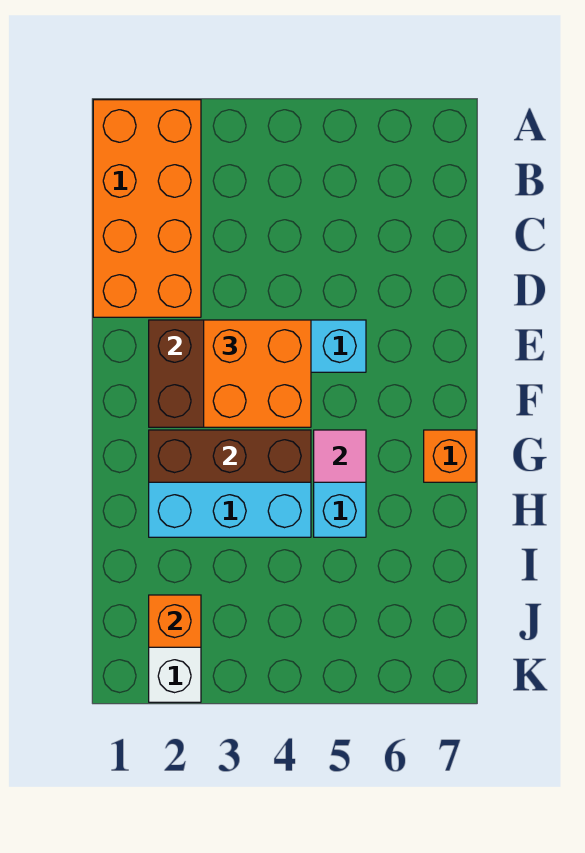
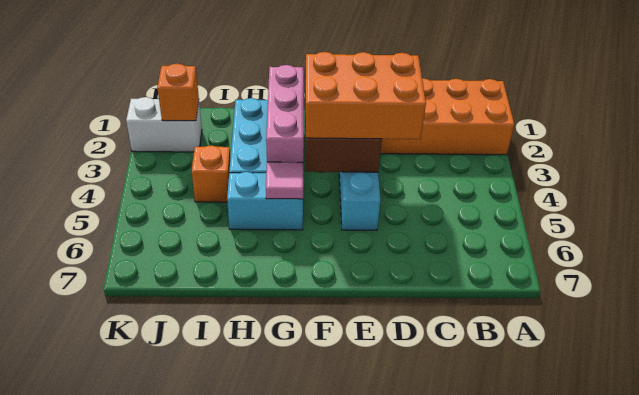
orange brick E3:F4 level 3 -> orange brick D3:F4 level 3
brown brick G2:G4 level 2 -> pink brick G2:G4 level 2
orange brick G7 level 1 -> orange brick I4 level 1

